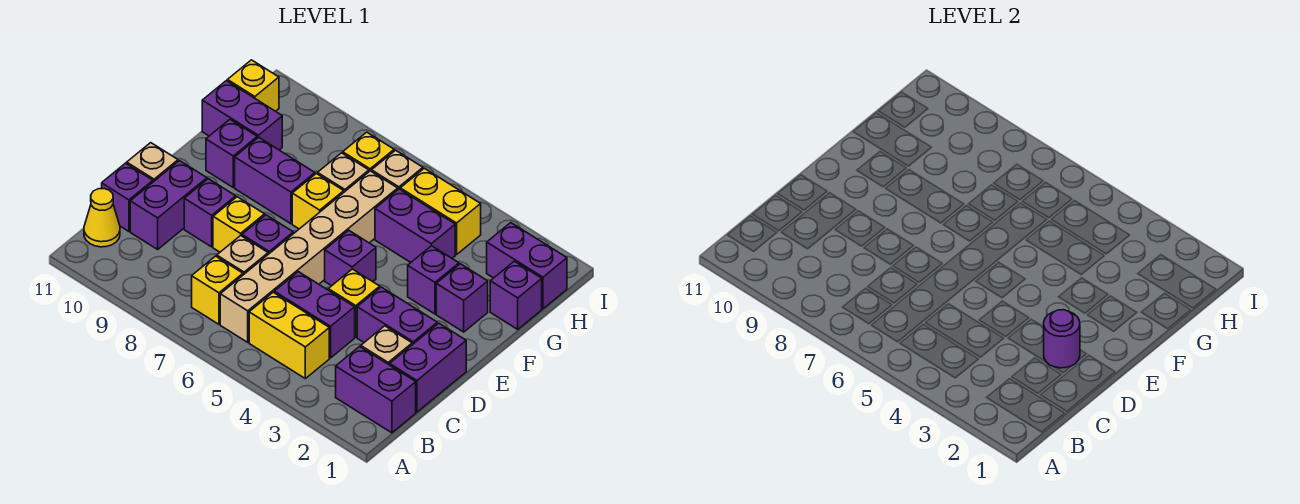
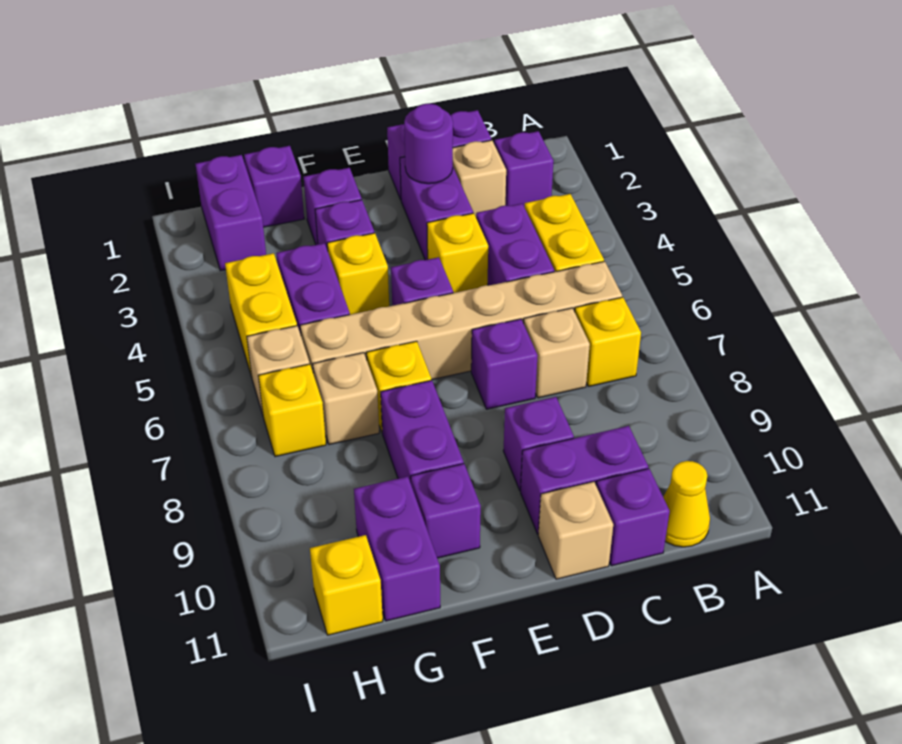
purple brick B1:B2 level 1 -> purple brick B2 level 1
yellow brick D8 level 1 -> yellow brick F4 level 1

